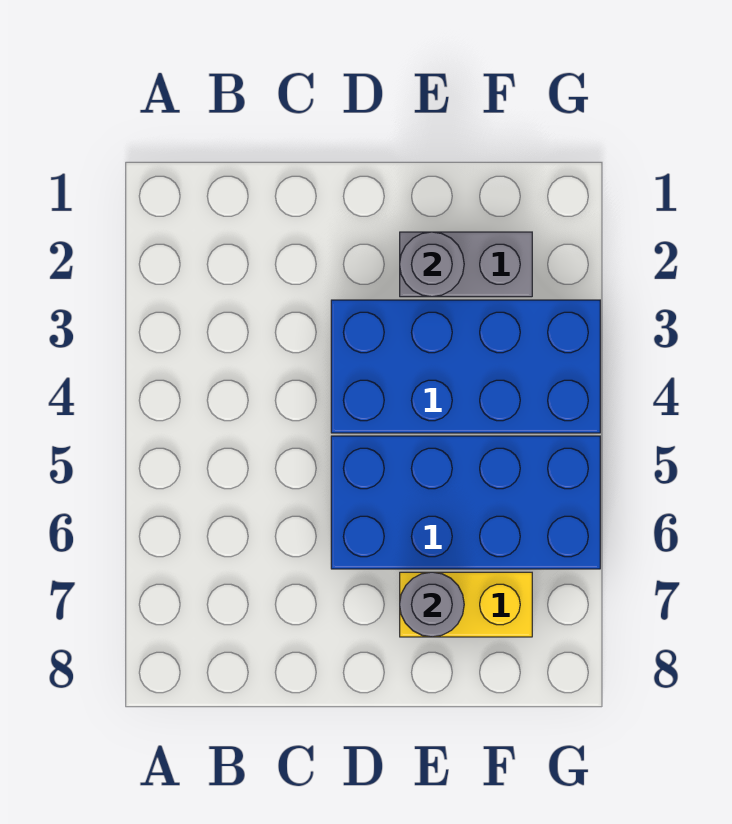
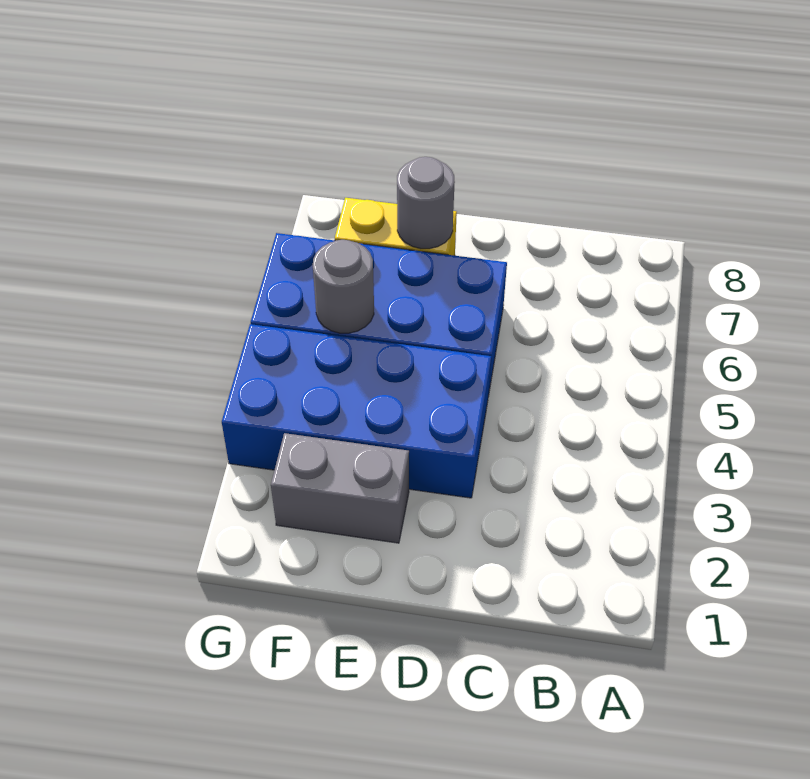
grey round brick E2 level 2 -> grey round brick F5 level 2

